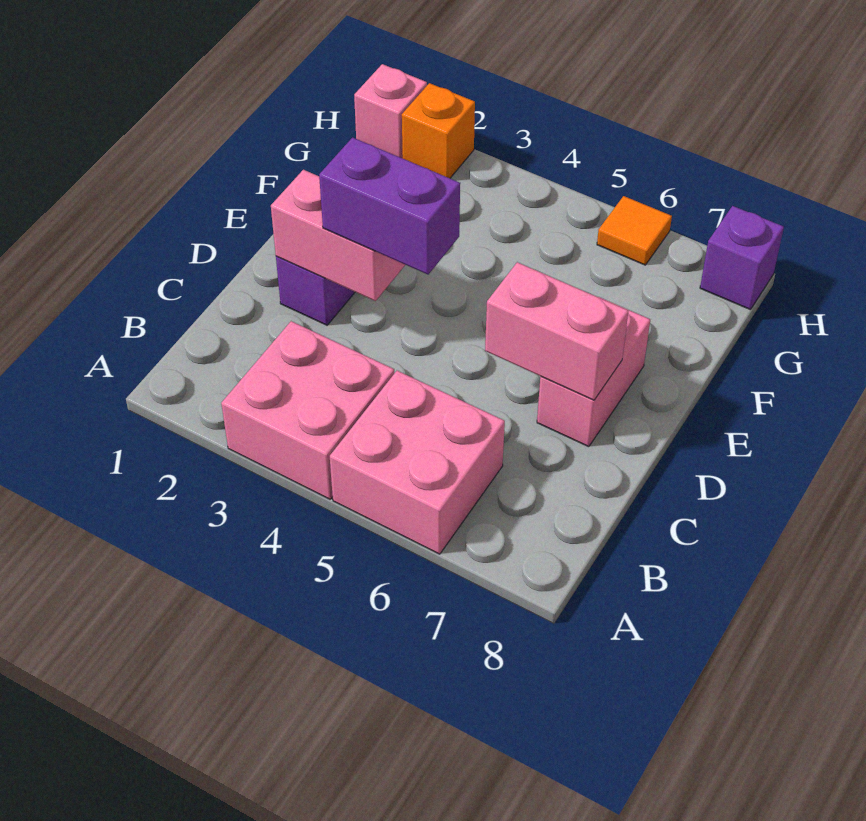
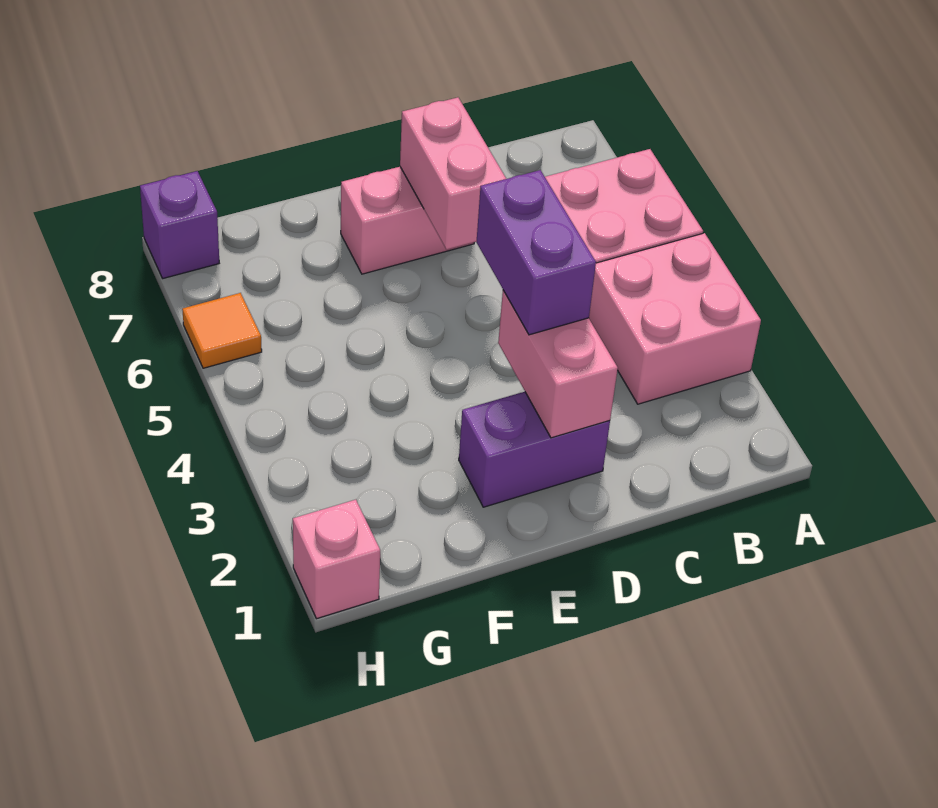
orange brick H2 level 1 -> none

